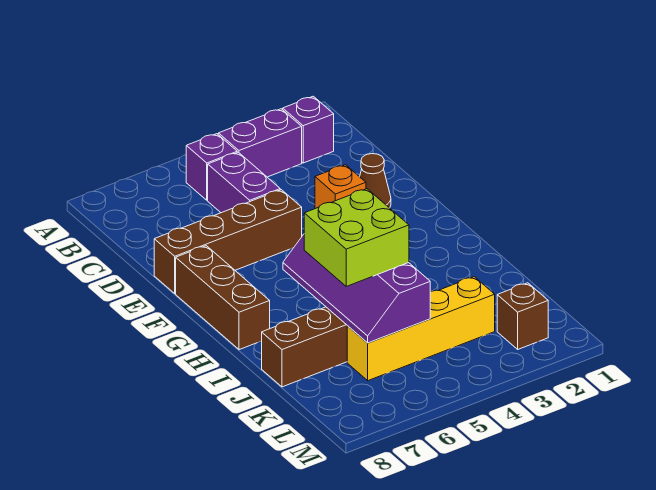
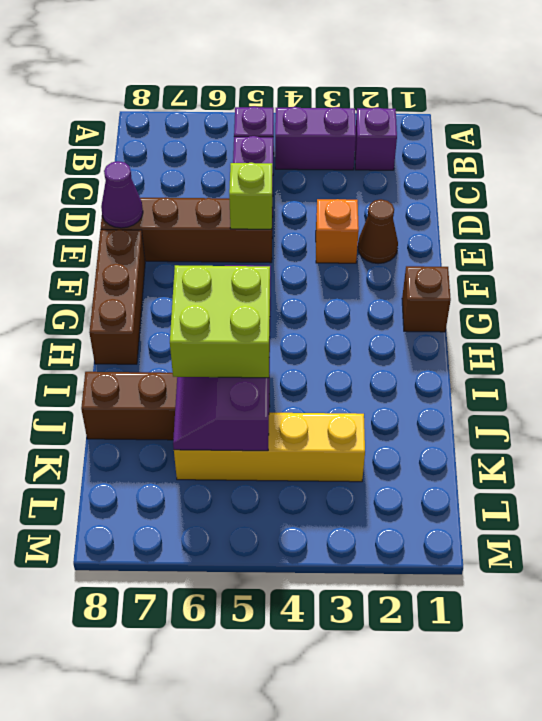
none -> lime brick E5 level 2
none -> purple cone E8 level 2
brown brick L2 level 1 -> brown brick G1 level 1

